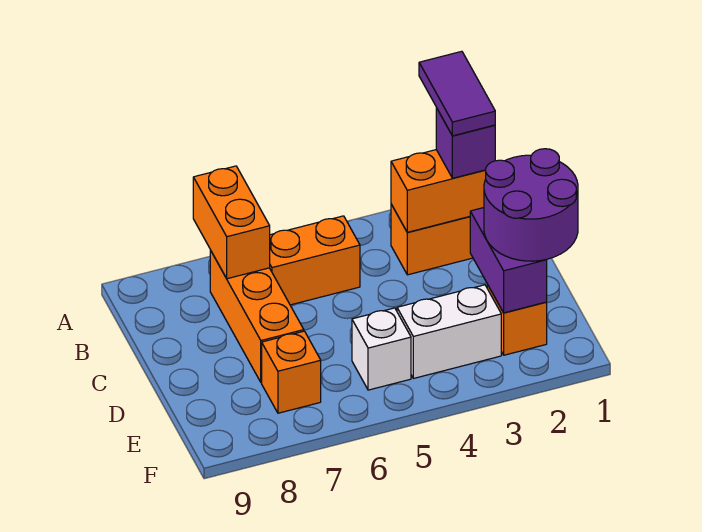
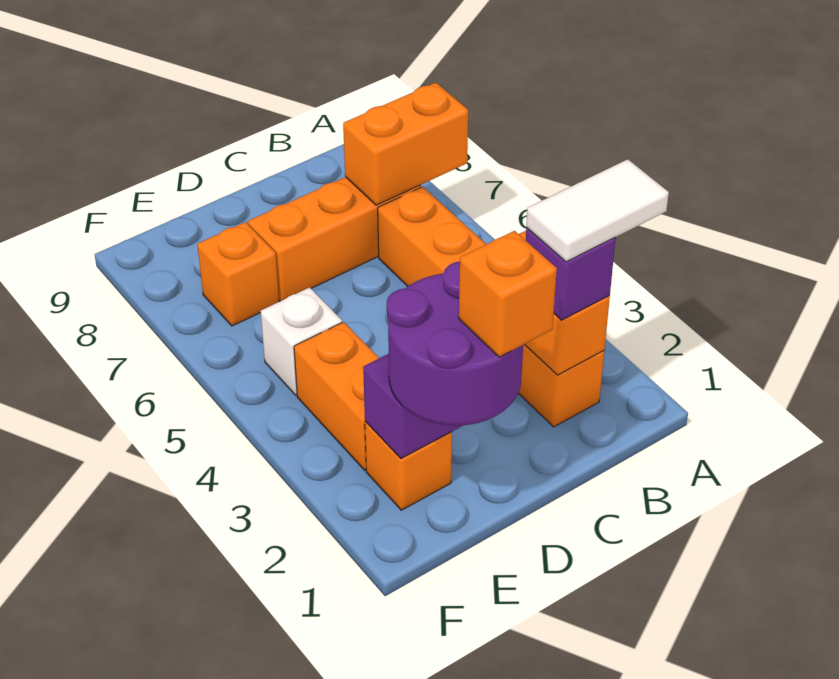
purple tile A2:B2 level 4 -> white tile A2:B2 level 4
none -> orange brick D1 level 4
white brick E3:E4 level 1 -> orange brick E3:E4 level 1

